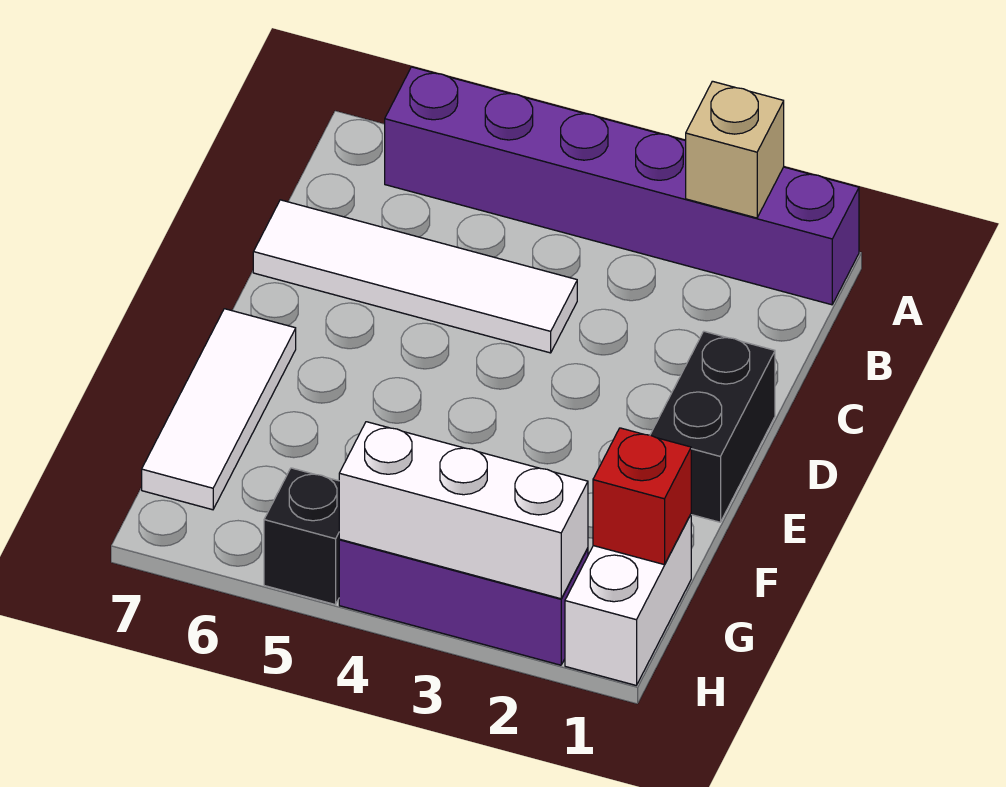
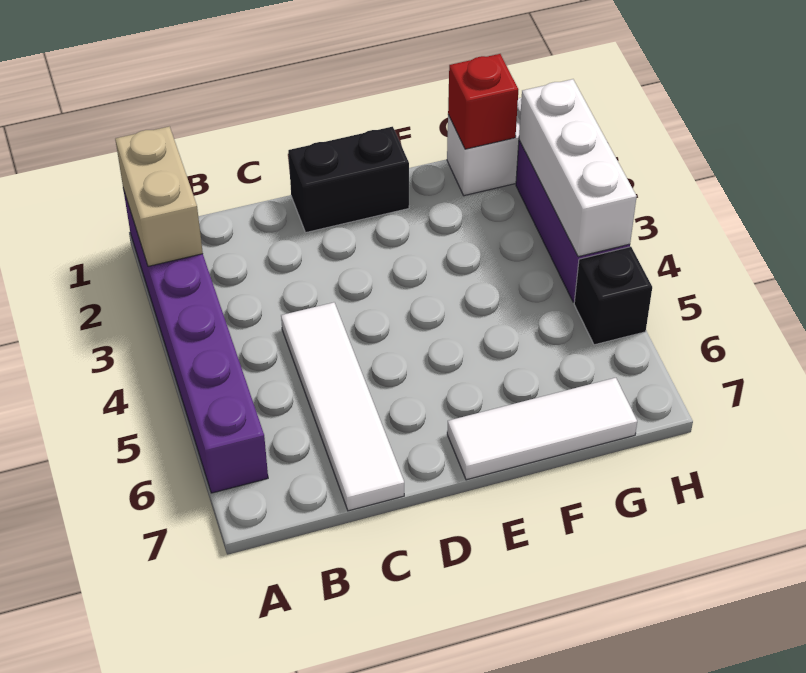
tan brick A2 level 2 -> tan brick A1:A2 level 2

